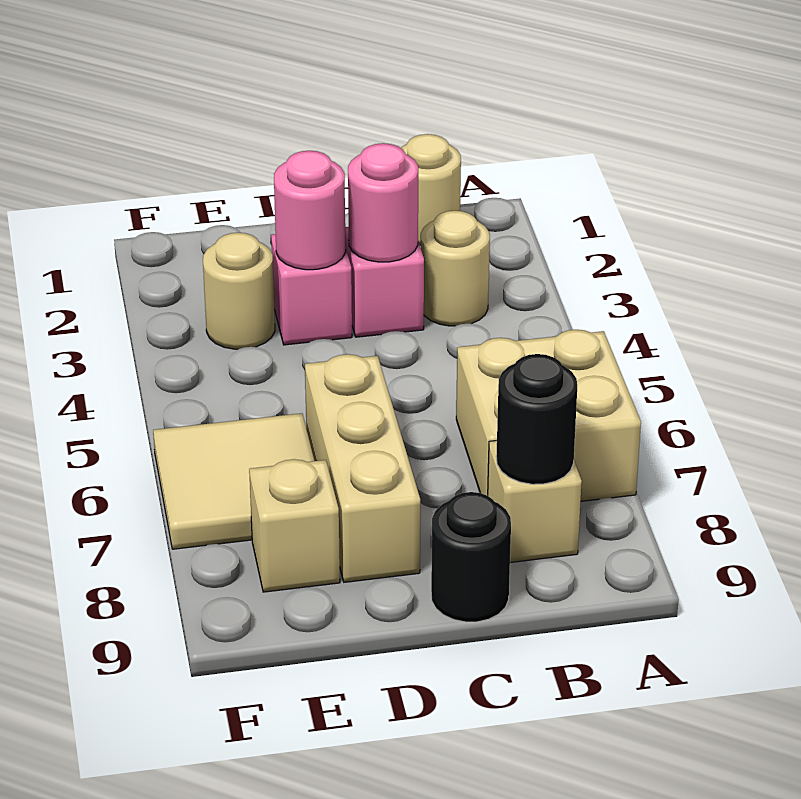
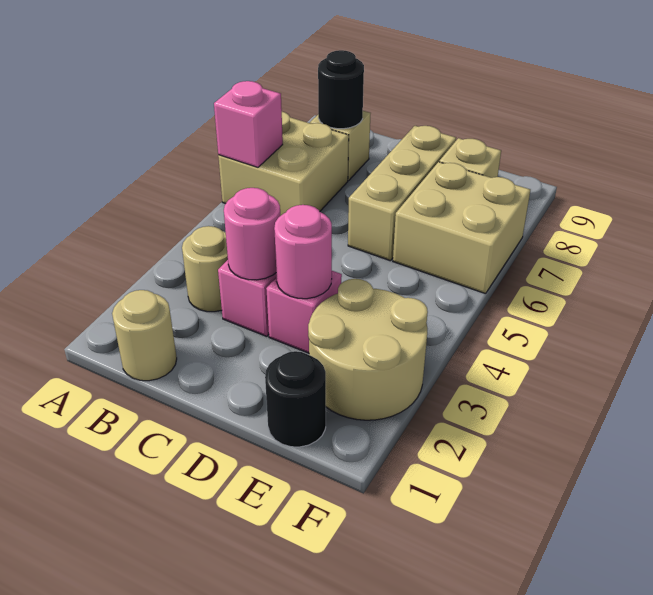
none -> pink brick A6 level 2
black round brick C9 level 1 -> black round brick E1 level 1
tan round brick E3 level 1 -> tan round brick E2:F3 level 1
tan tile E6:F7 level 1 -> tan brick E6:F7 level 1

